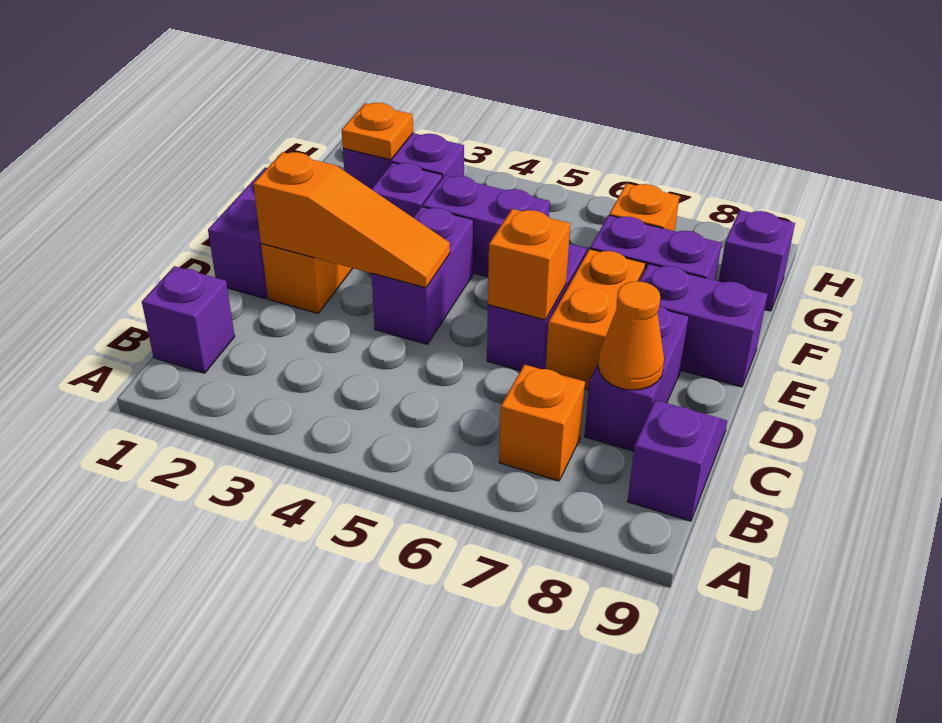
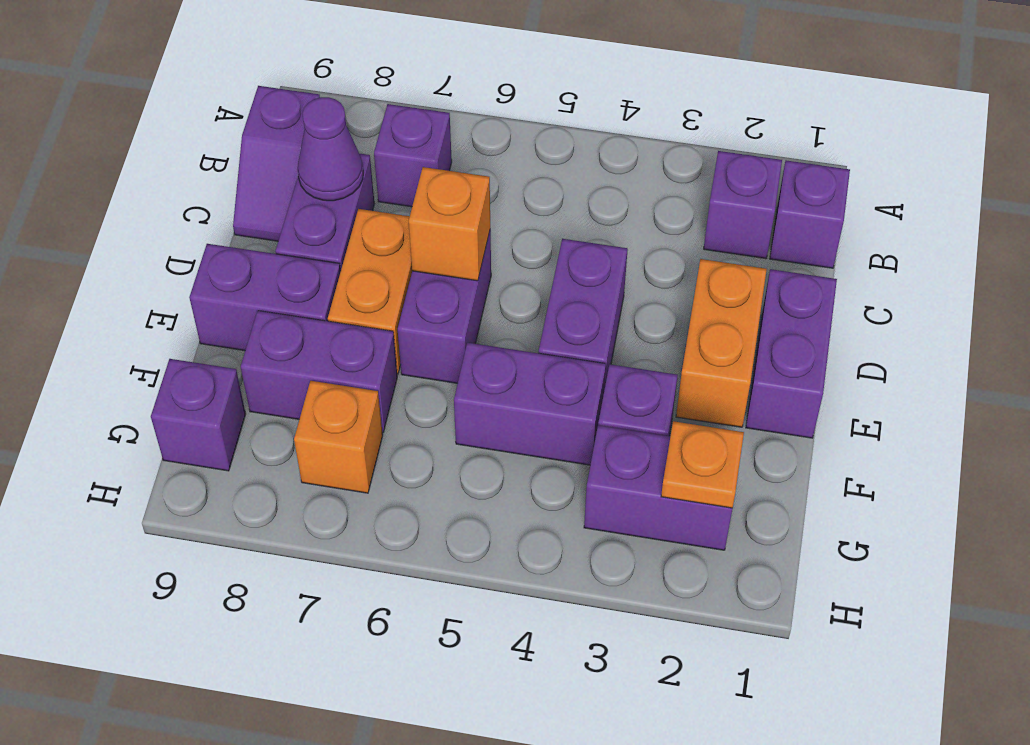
none -> purple brick B2 level 1
orange brick B7 level 1 -> purple brick B7 level 1
orange cone C8 level 2 -> purple cone C8 level 2
orange slope D2:D4 level 2 top 2 -> none

